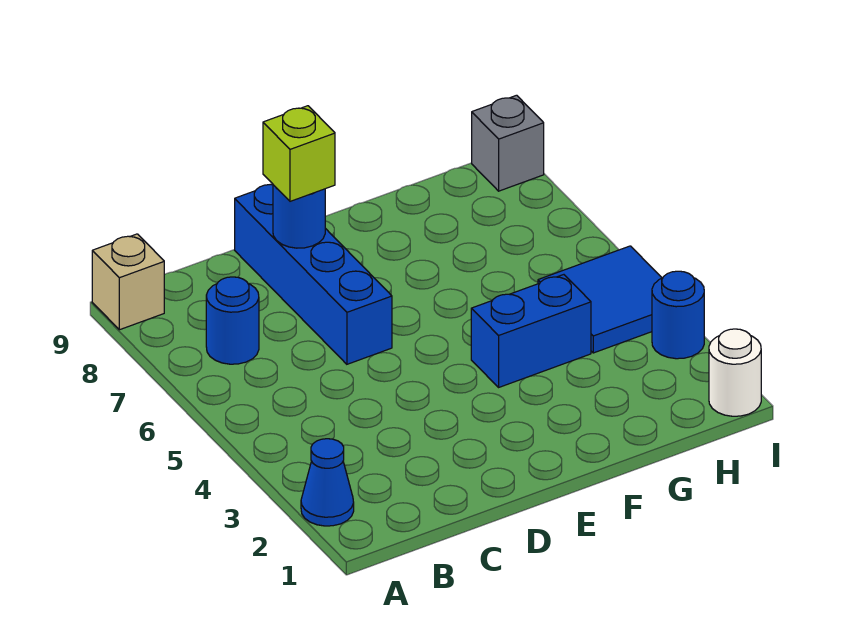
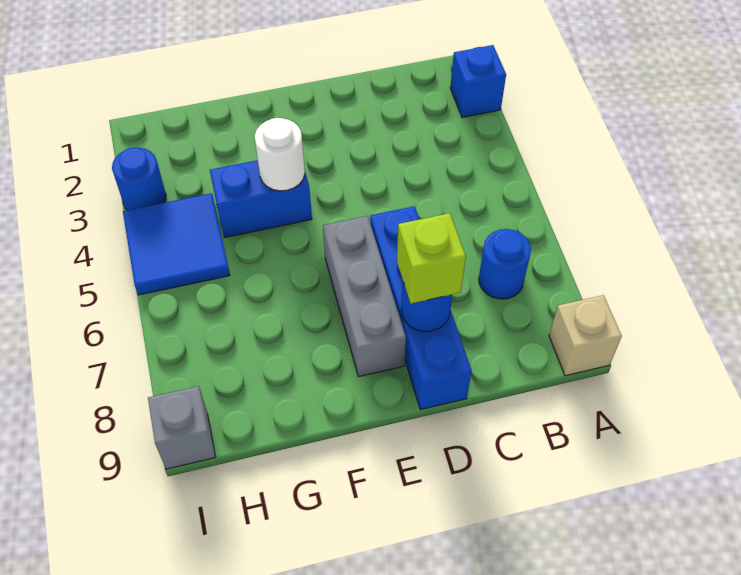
blue cone A2 level 1 -> blue brick A2 level 1
none -> grey brick E6:E8 level 1
white round brick I1 level 1 -> white round brick F4 level 2

